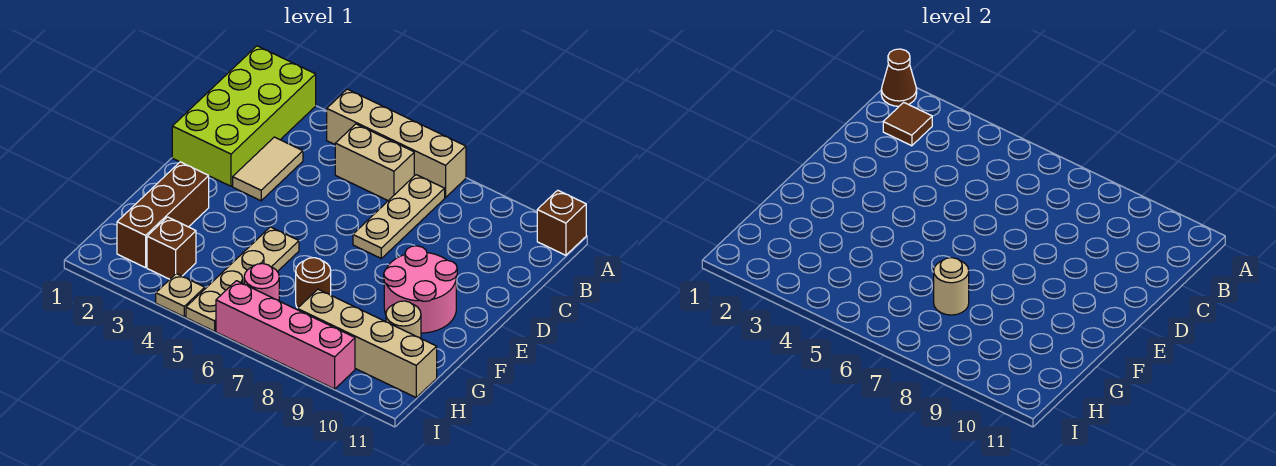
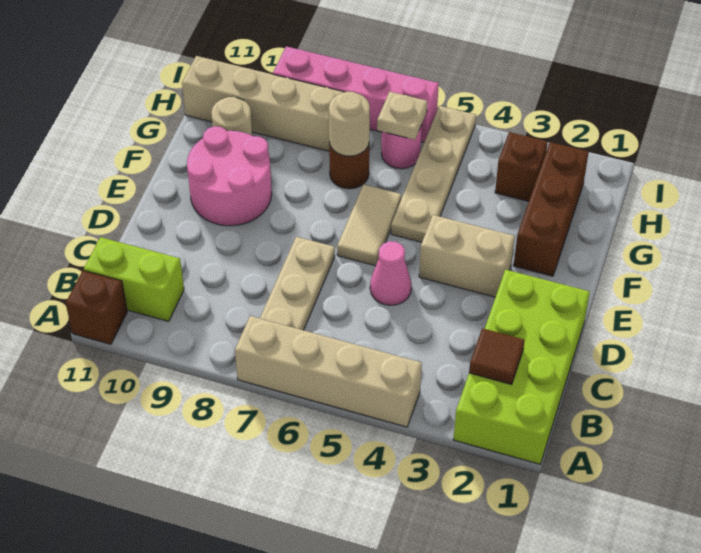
brown cone A1 level 2 -> none
tan brick B5:B6 level 1 -> tan brick E3:E4 level 1
none -> lime brick B10:B11 level 1
tan tile C3:D3 level 1 -> tan tile E6:F6 level 1
none -> pink cone D5 level 1
tan plate I4 level 1 -> tan plate H6 level 2

